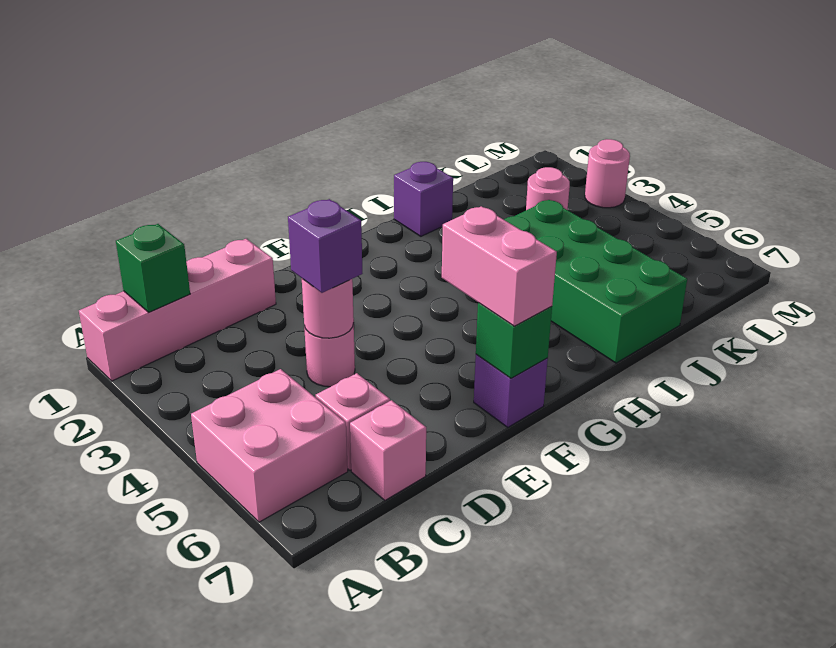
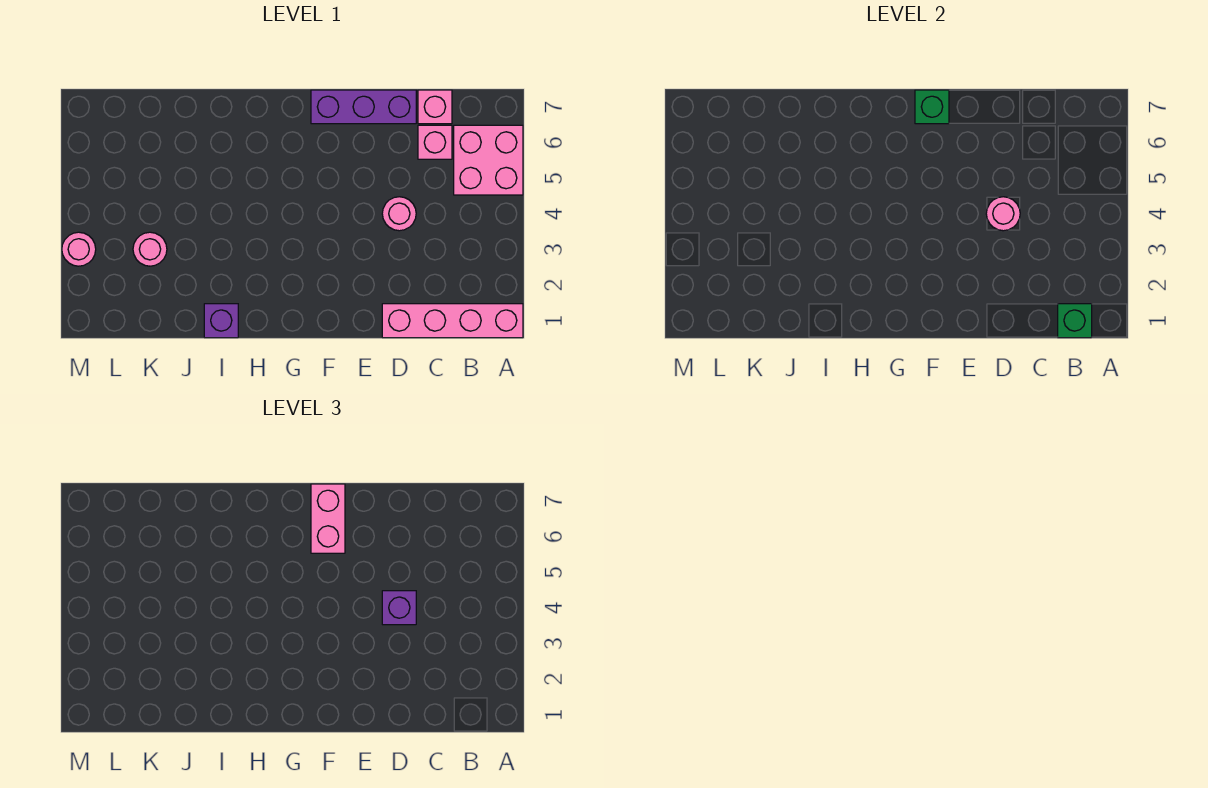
purple brick F7 level 1 -> purple brick D7:F7 level 1
green brick I4:J7 level 1 -> none

